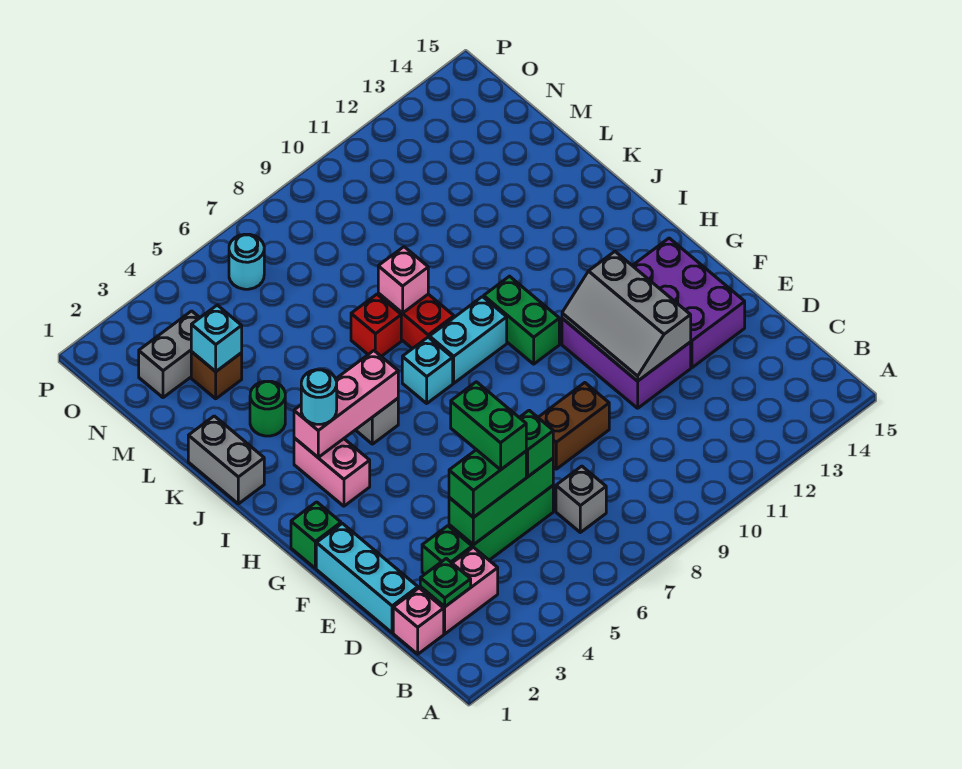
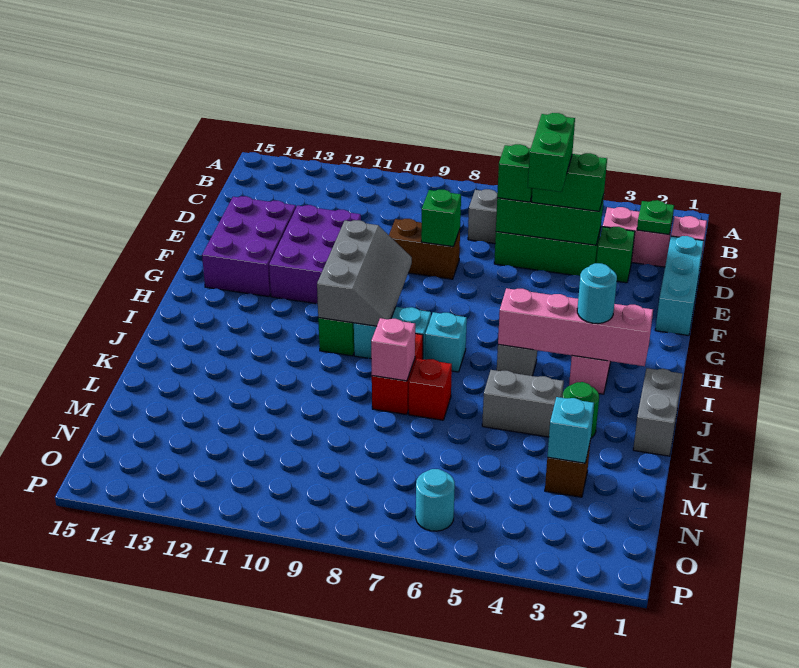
grey slope E11:G12 level 2 top 12 -> grey slope G9:I10 level 2 top 10
green brick G1 level 1 -> green brick E8 level 2
pink brick I3:I5 level 2 -> pink brick I2:I5 level 2
grey brick N2:N3 level 1 -> grey brick K4:K5 level 1

